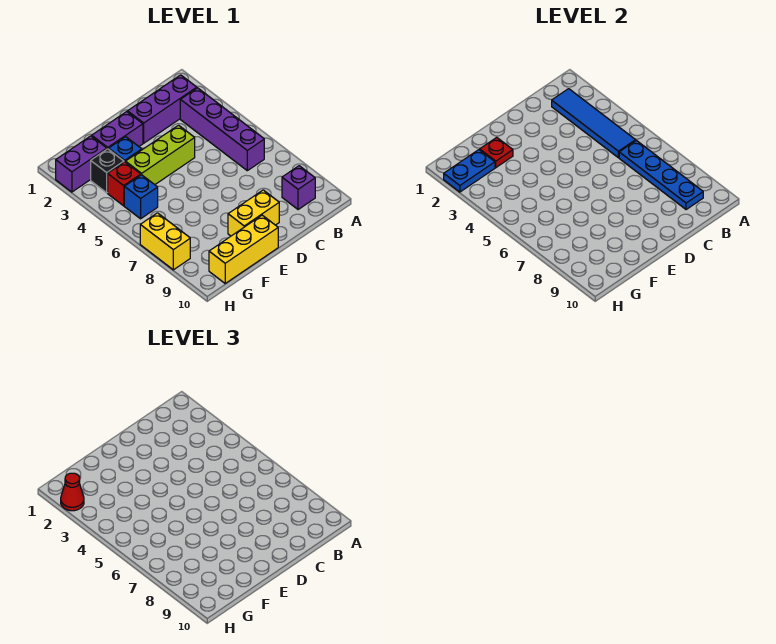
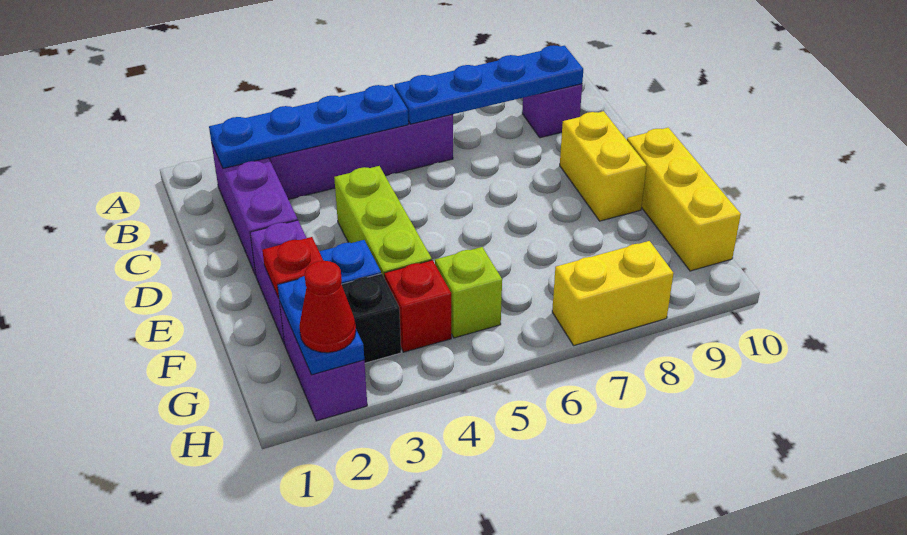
blue tile B2:B5 level 2 -> blue plate B2:B5 level 2
blue brick G5 level 1 -> lime brick G5 level 1

